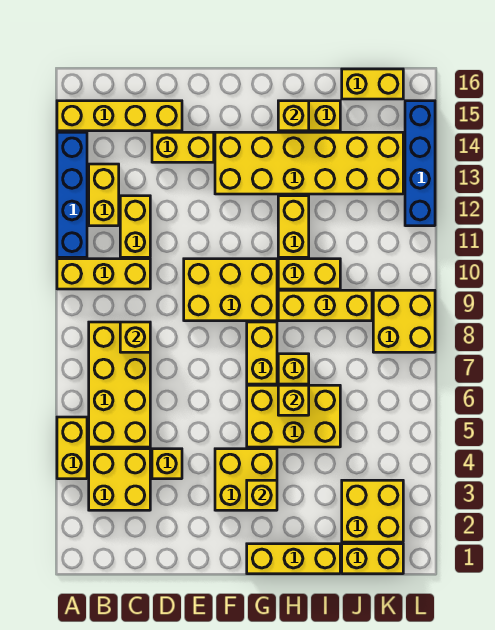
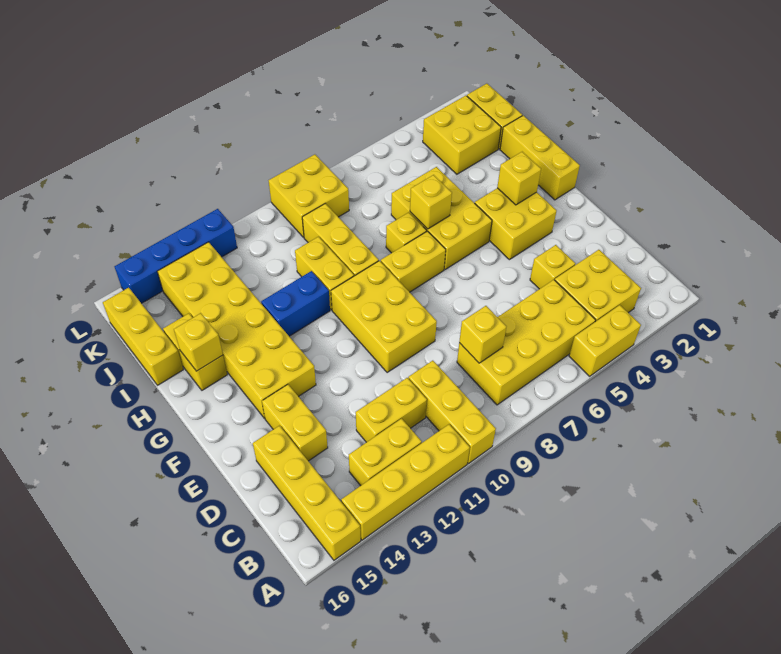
blue brick A11:A14 level 1 -> yellow brick A11:A14 level 1
yellow brick H11:H12 level 1 -> blue brick H11:H12 level 1
yellow brick J16:K16 level 1 -> yellow brick I16:K16 level 1

